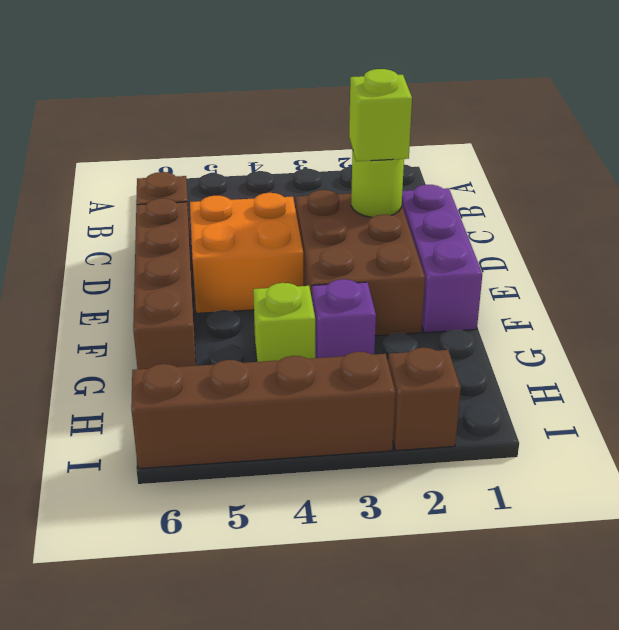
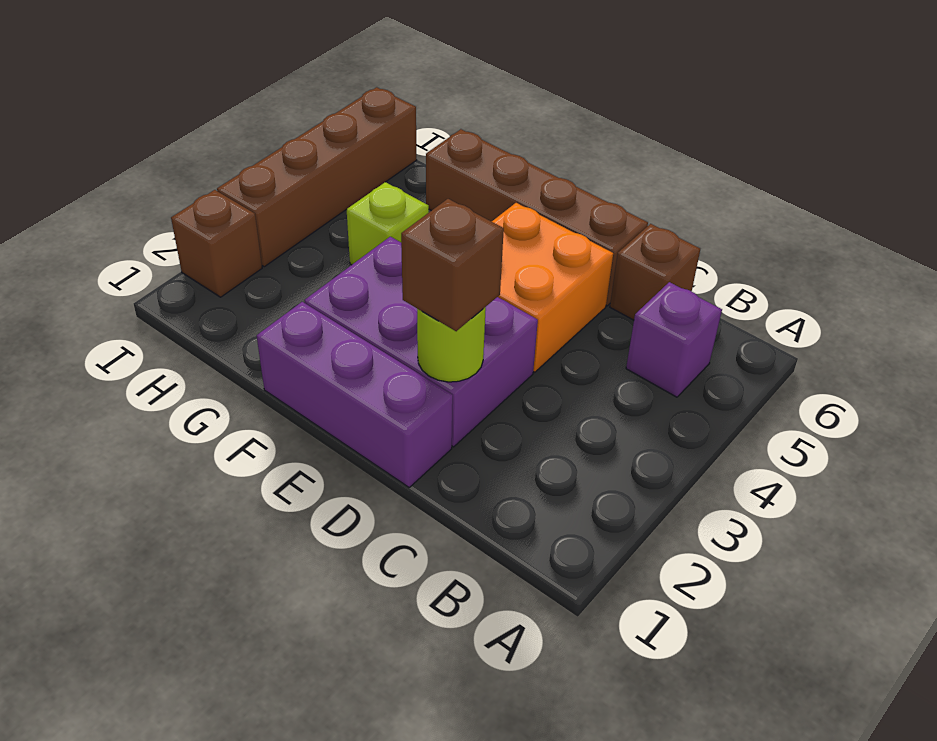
brown brick D2:F3 level 1 -> purple brick D2:F3 level 1
lime brick D2 level 3 -> brown brick D2 level 3
purple brick G3 level 1 -> purple brick B5 level 1

